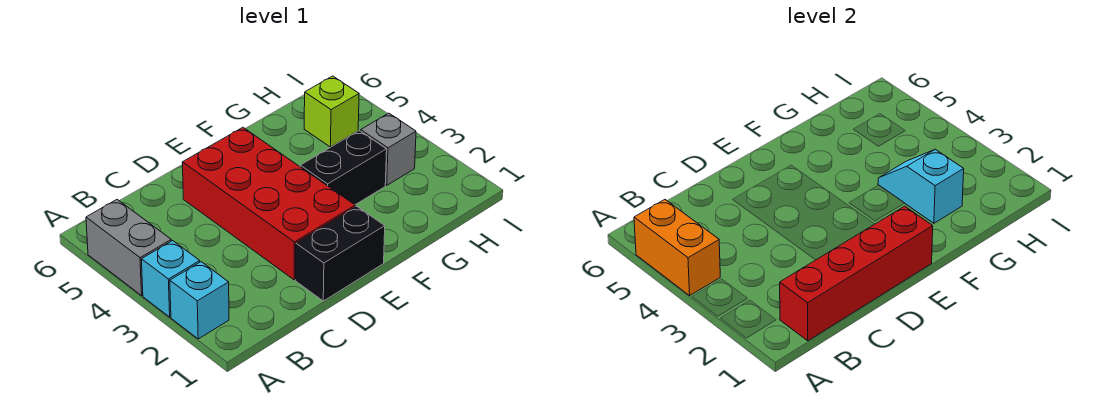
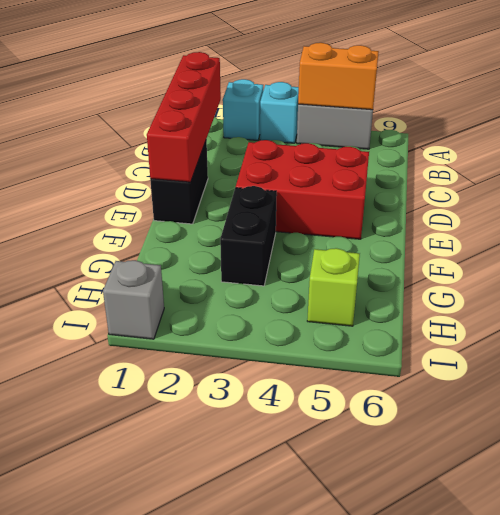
red brick D2:E5 level 1 -> red brick D3:E5 level 1
cyan slope G2:G3 level 2 top 2 -> none
grey brick H3 level 1 -> grey brick I1 level 1

